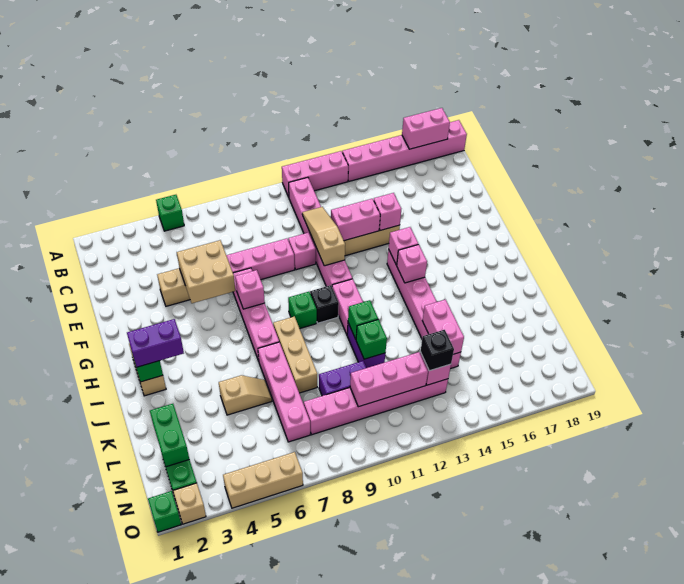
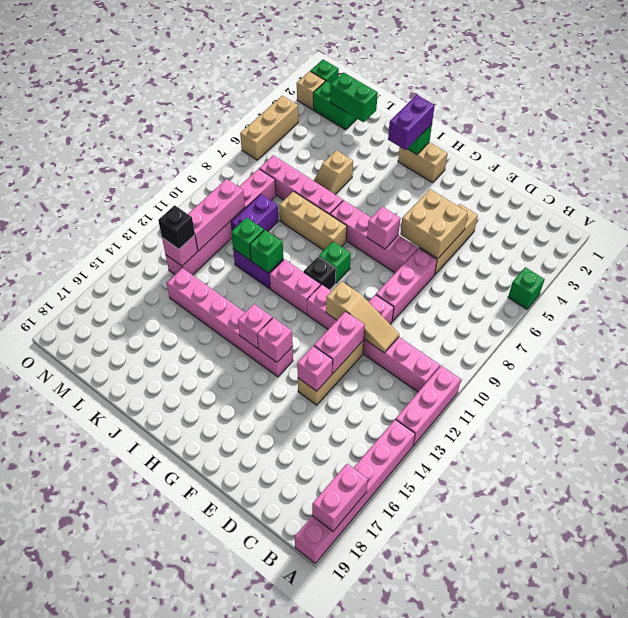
pink brick K14:L14 level 2 -> none

